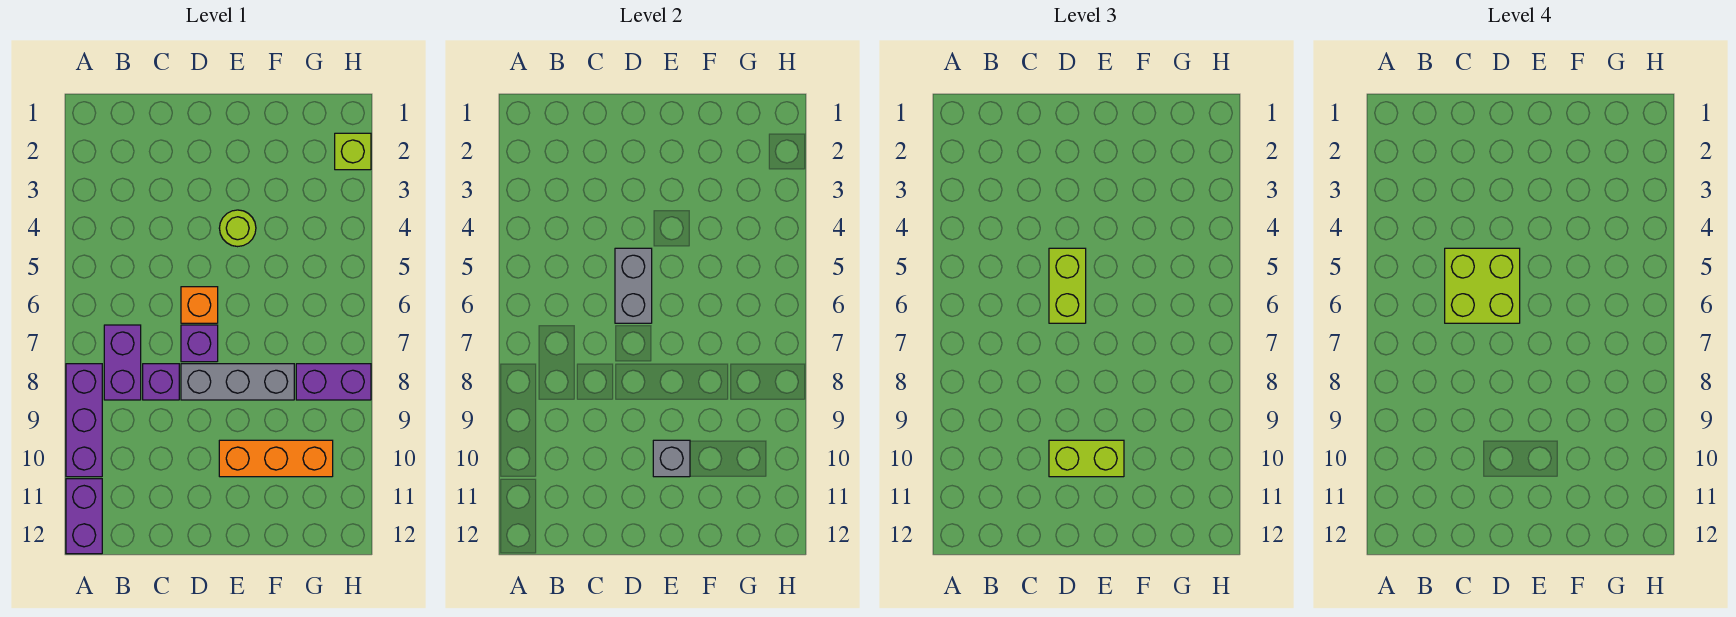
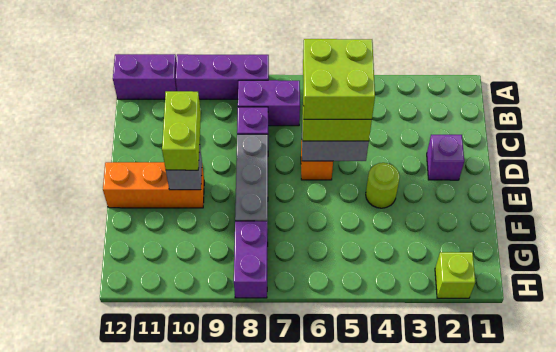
purple brick D7 level 1 -> purple brick D2 level 1
orange brick E10:G10 level 1 -> orange brick E10:E12 level 1

